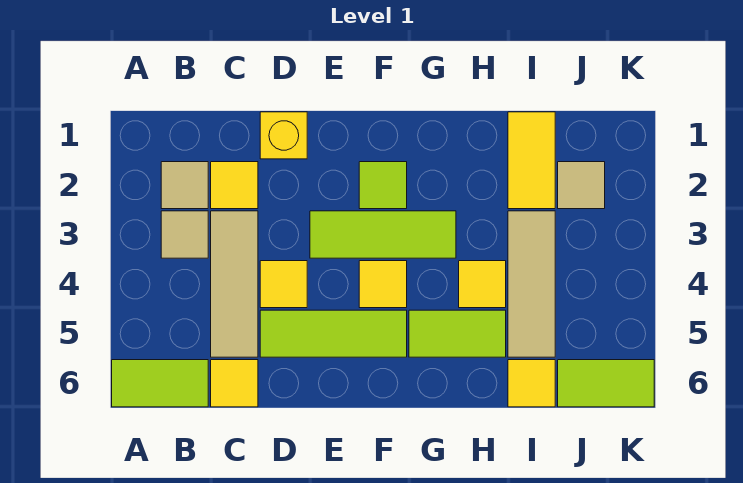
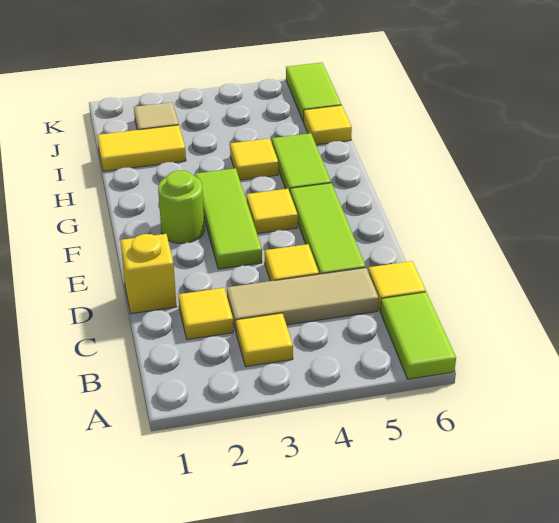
tan tile B2 level 1 -> none
tan tile B3 level 1 -> yellow tile B3 level 1
lime tile F2 level 1 -> lime round brick F2 level 1
tan tile I3:I5 level 1 -> none

